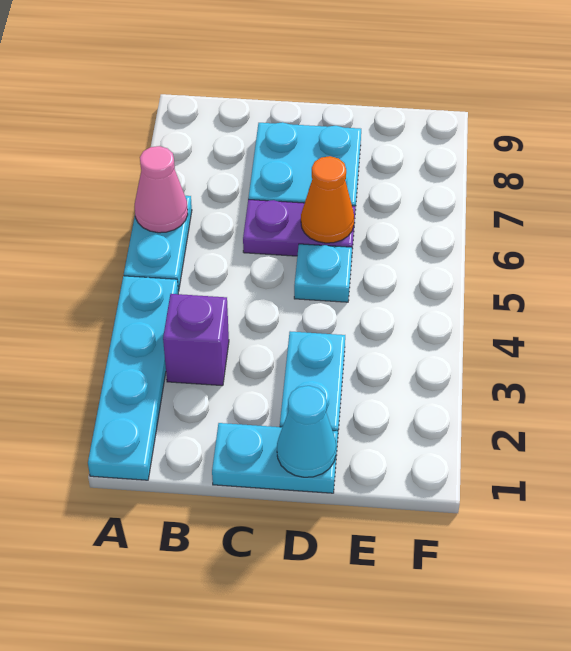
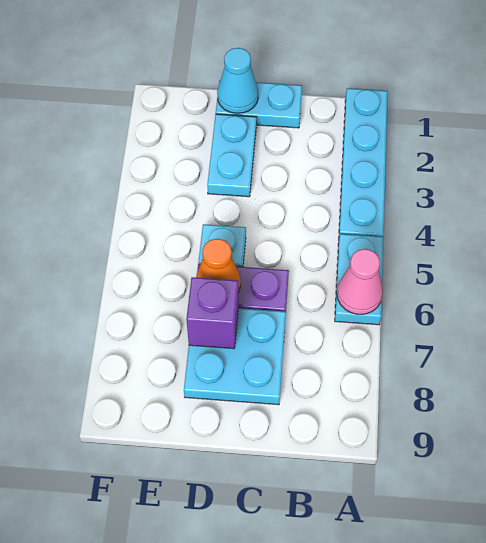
purple brick B3 level 1 -> purple brick D7 level 2

